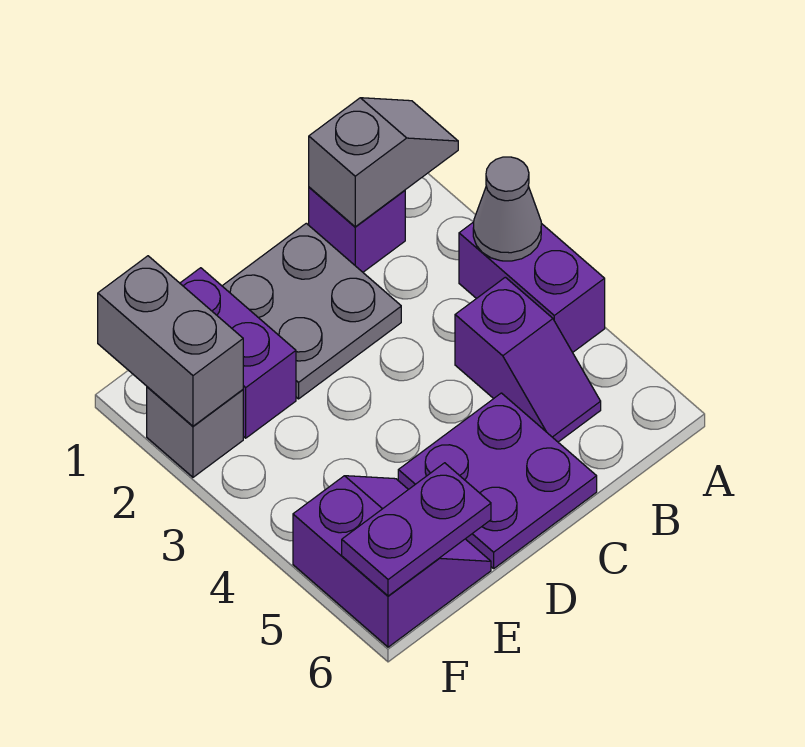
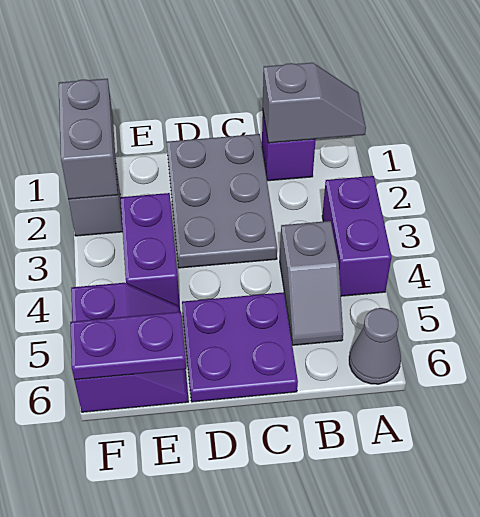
grey cone A3 level 2 -> grey cone A6 level 1
purple slope B4:B5 level 1 top 4 -> grey slope B4:B5 level 1 top 4
grey plate C1:D2 level 1 -> grey plate C1:D3 level 1
purple brick E1:E2 level 1 -> purple brick E3:E4 level 1

